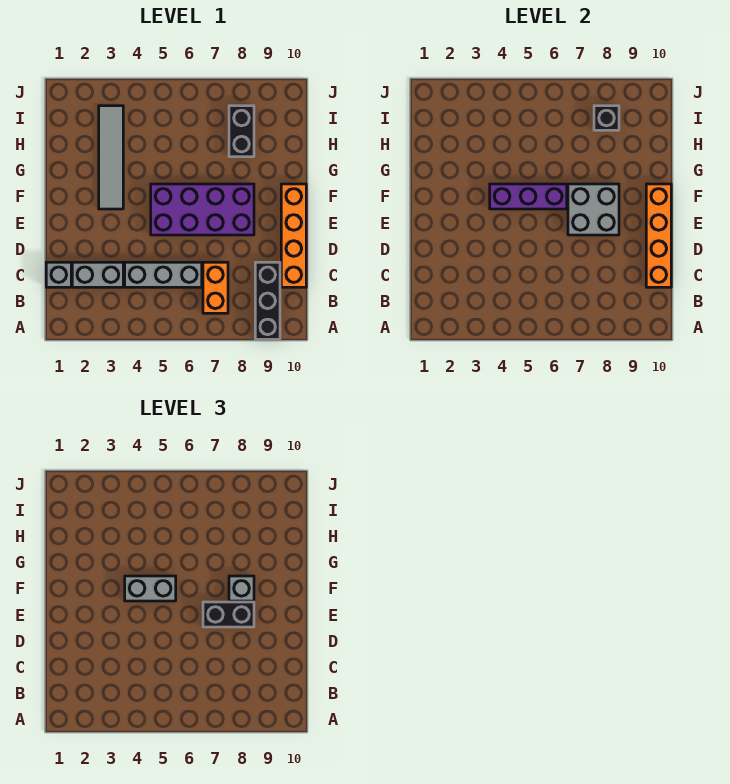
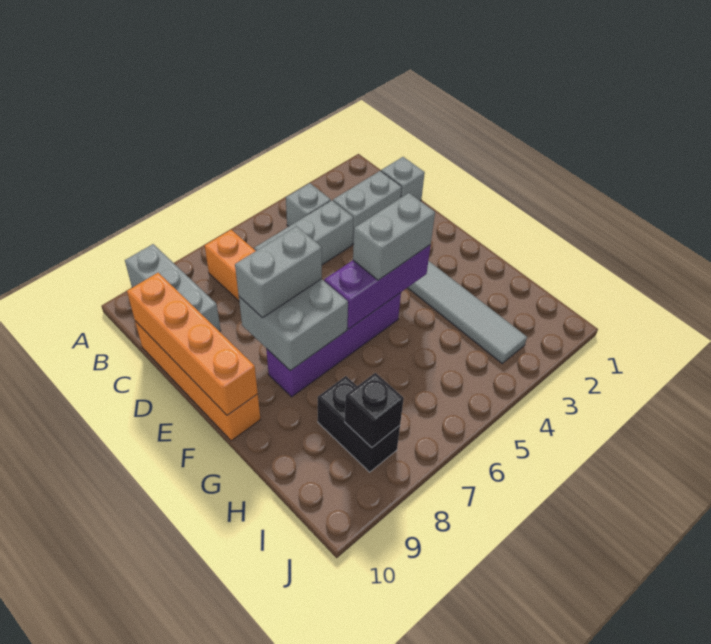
black brick A9:C9 level 1 -> grey brick A9:C9 level 1
purple brick E5:F8 level 1 -> purple brick F5:F8 level 1
black brick E7:E8 level 3 -> grey brick E7:E8 level 3
grey brick F8 level 3 -> grey brick B4 level 1

